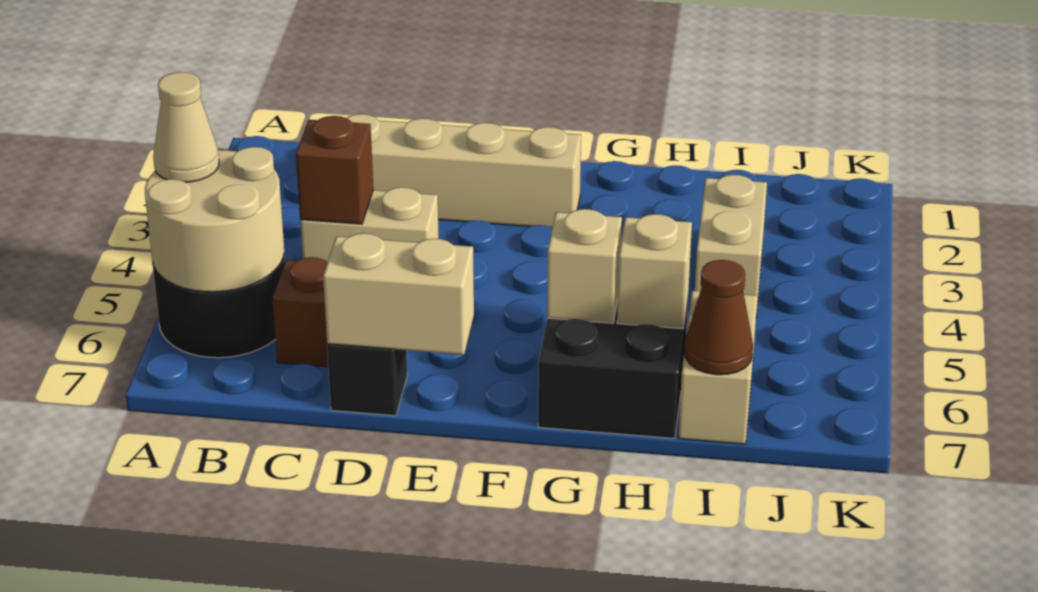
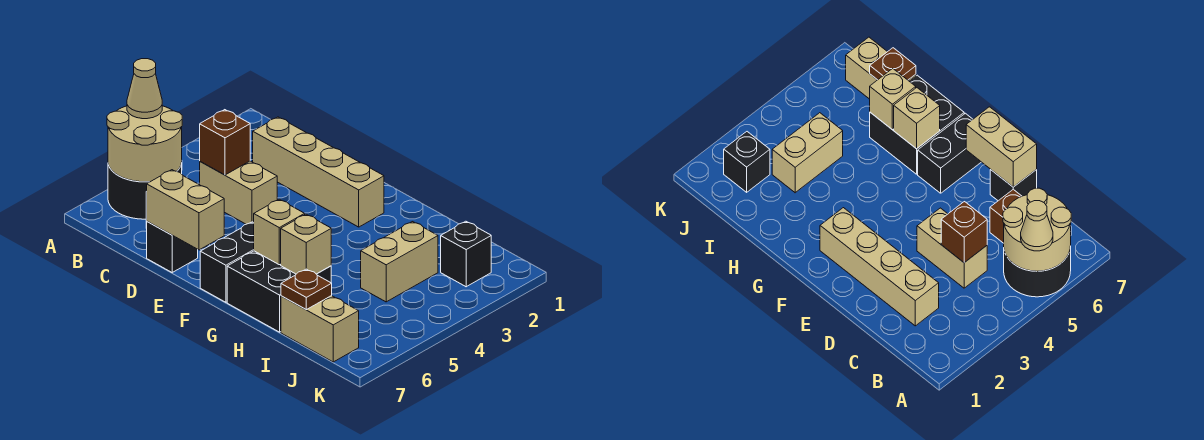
none -> black brick F6:F7 level 1
tan brick I6:I7 level 1 -> tan brick I7:J7 level 1
brown cone I7 level 2 -> brown plate I7 level 2
none -> black brick J2 level 1

